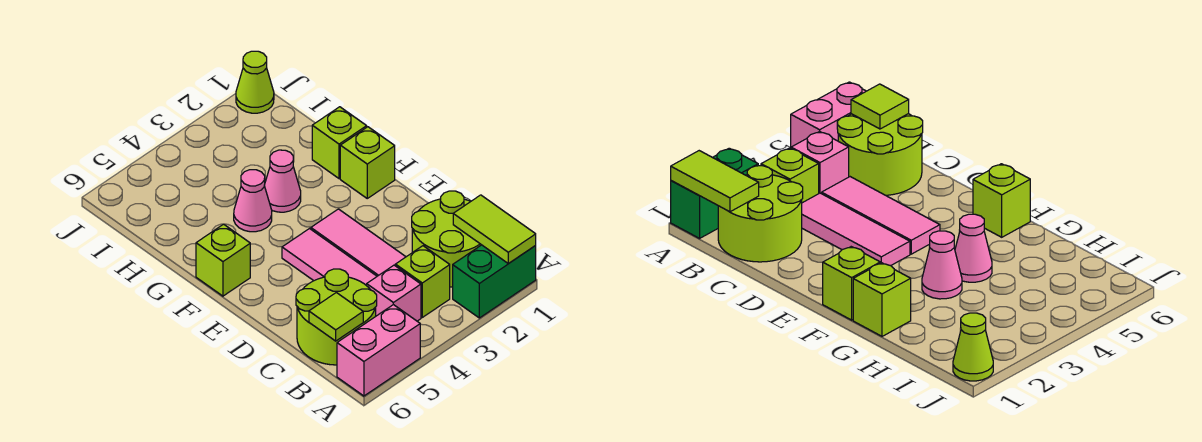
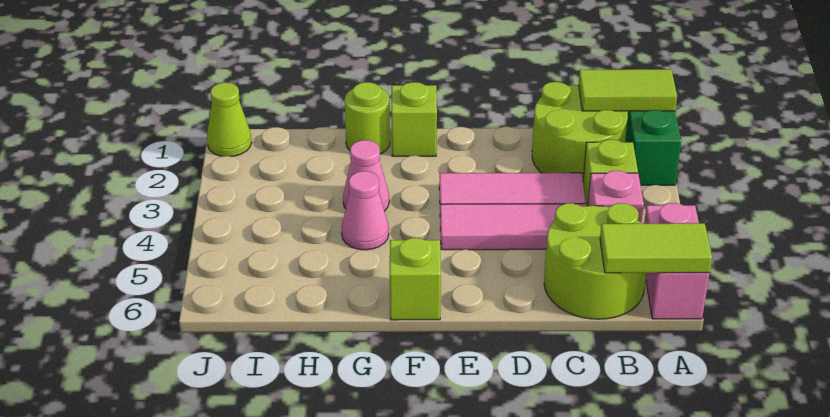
lime tile B6 level 2 -> lime tile A6:B6 level 2
lime brick G1 level 1 -> lime round brick G1 level 1

